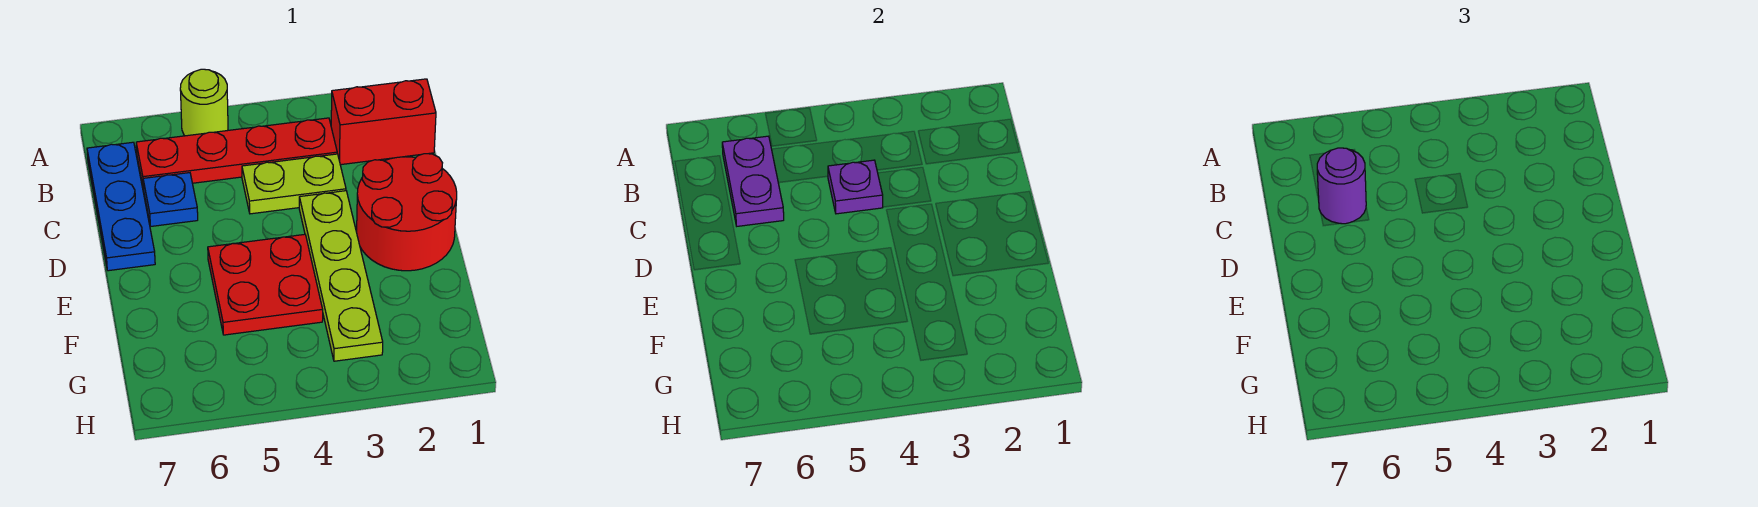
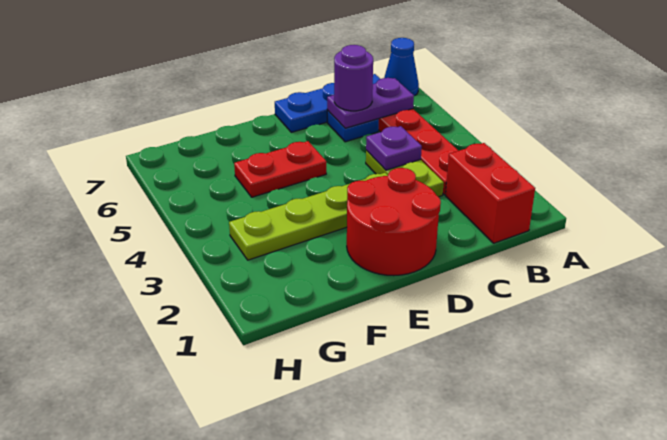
lime round brick A5 level 1 -> none
none -> blue cone A7 level 1
red plate E4:F5 level 1 -> red plate E5:F5 level 1

